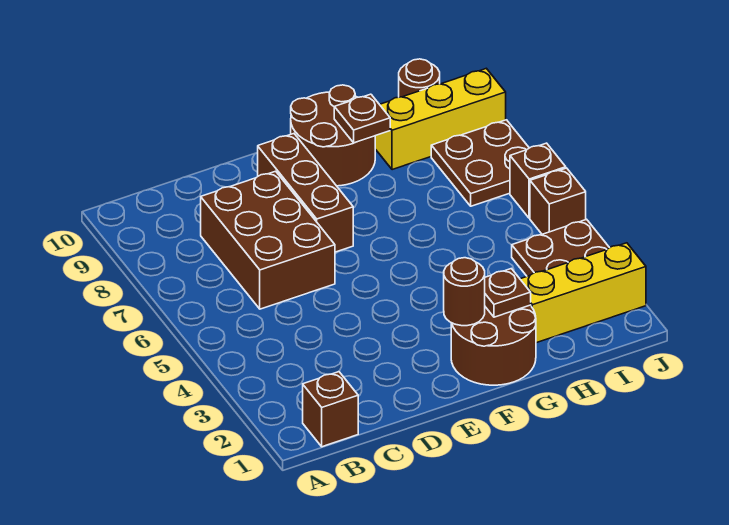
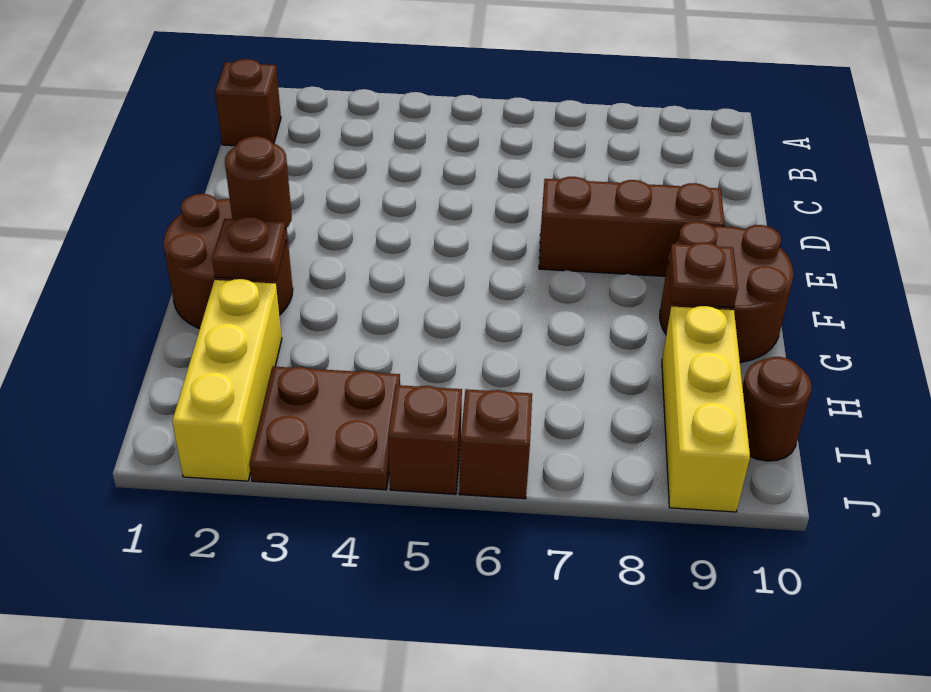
brown brick C6:D8 level 1 -> none
brown plate I7:J8 level 1 -> none

